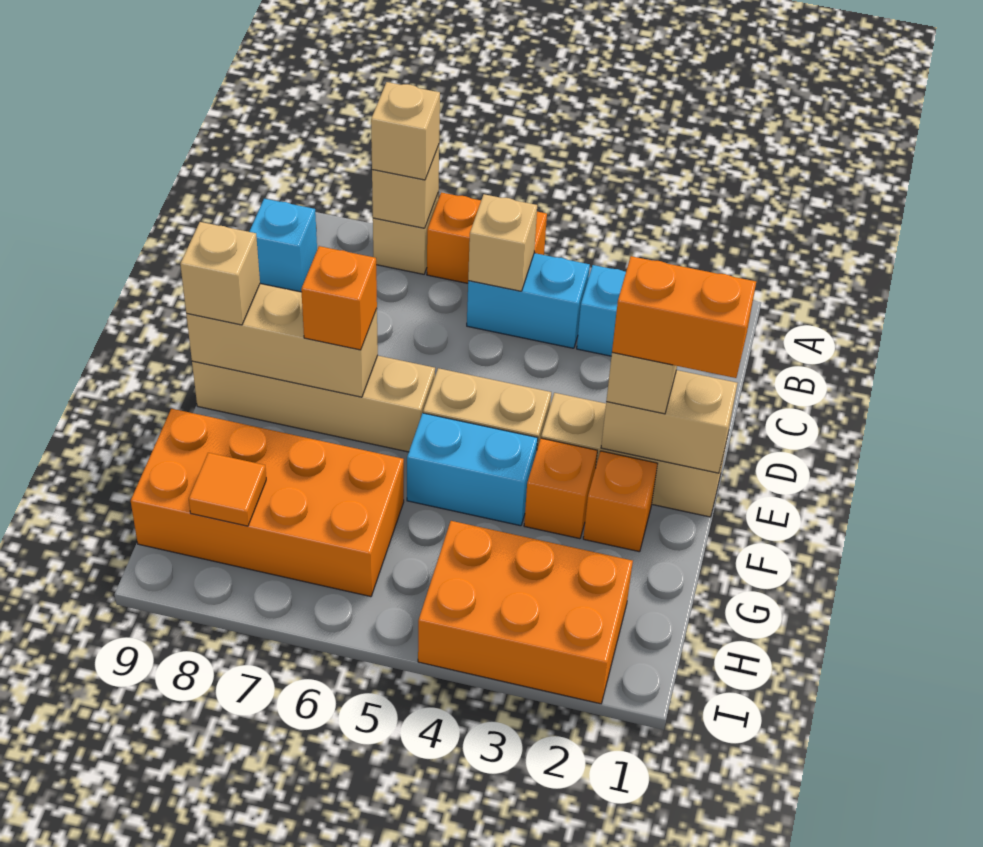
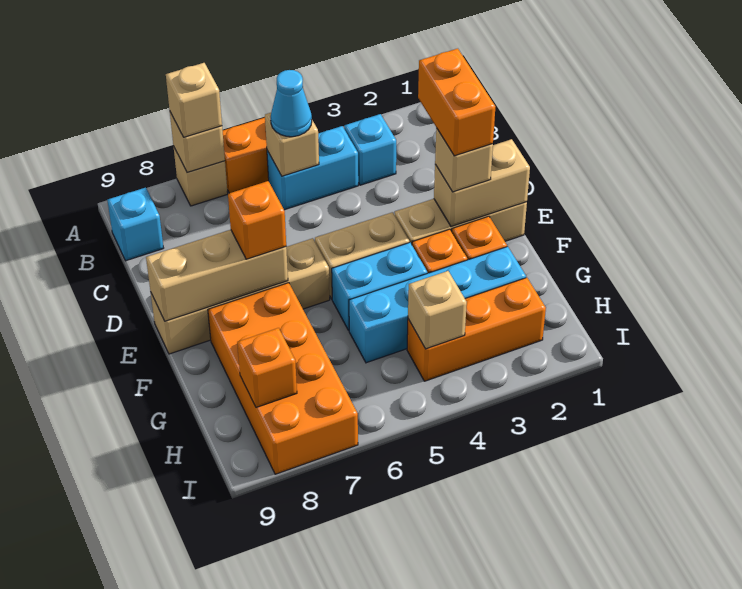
none -> cyan cone B5 level 3
orange brick E1:E2 level 4 -> orange brick D2:E2 level 4
tan brick E9 level 3 -> tan brick H4 level 2
none -> cyan brick G2:G5 level 1
orange brick G6:H9 level 1 -> orange brick F7:I8 level 1
orange brick H2:I4 level 1 -> orange brick H2:H4 level 1
orange tile H8 level 2 -> orange brick H8 level 2

